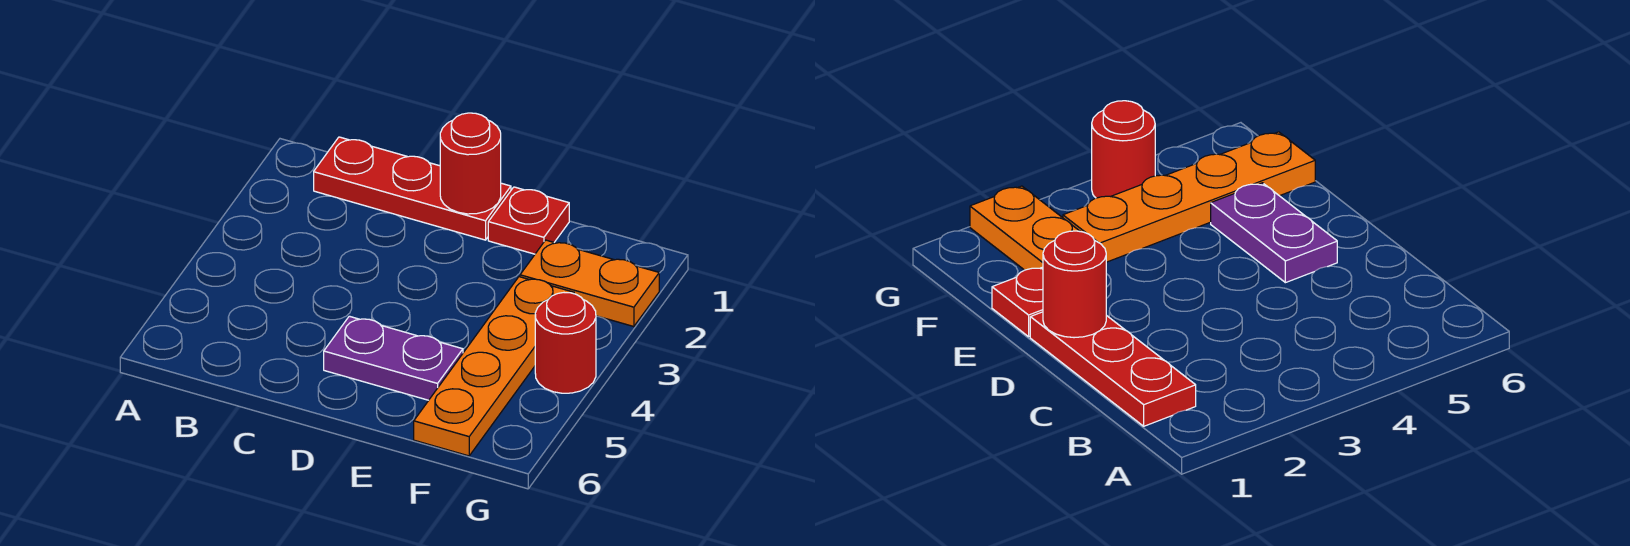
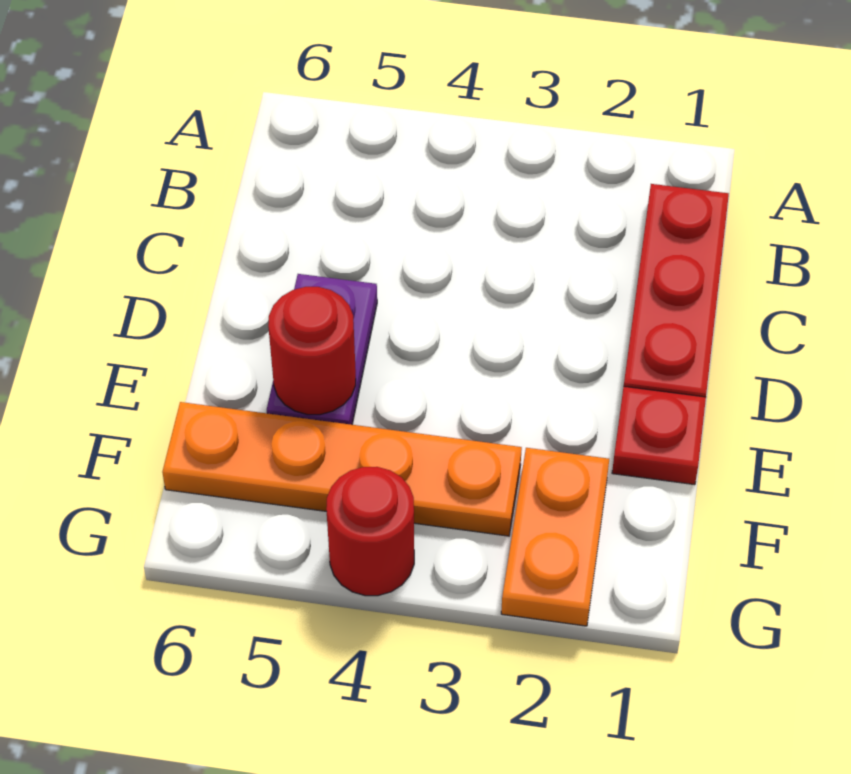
red round brick D1 level 2 -> red round brick E5 level 2

